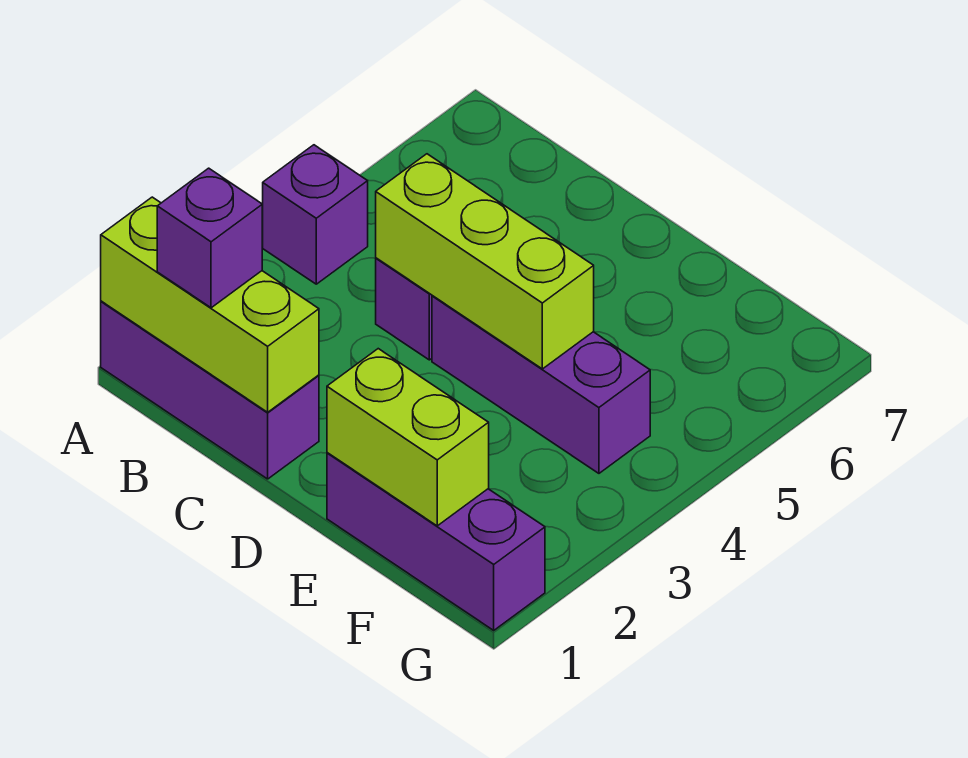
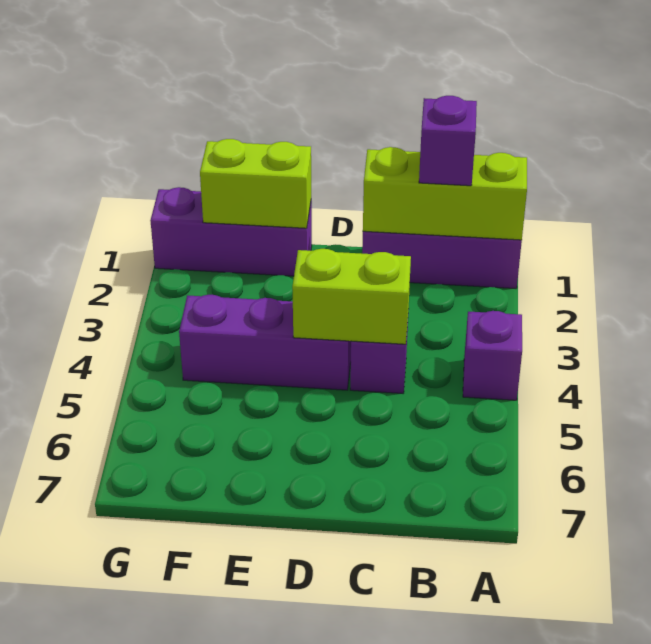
lime brick C4:E4 level 2 -> lime brick C4:D4 level 2

